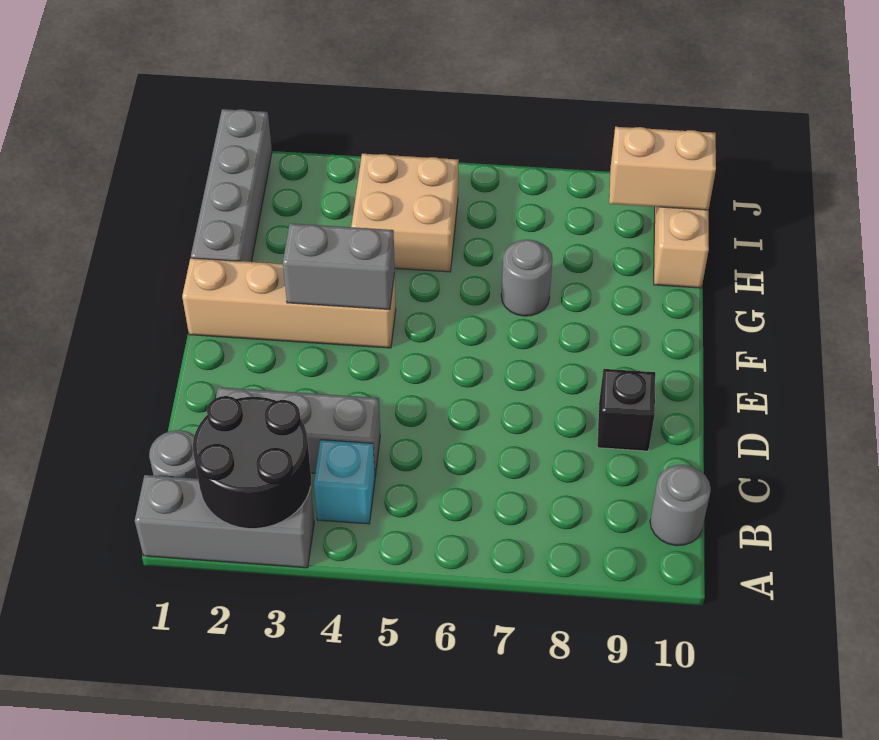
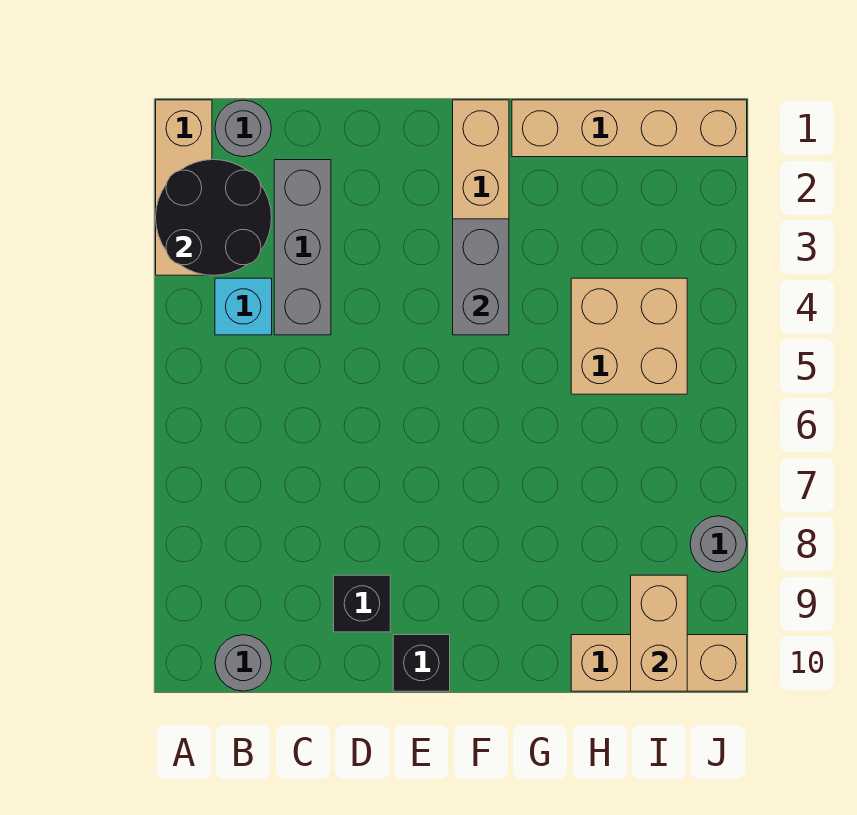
grey brick A1:A3 level 1 -> tan brick A1:A3 level 1
none -> black brick E10 level 1
grey brick G1:J1 level 1 -> tan brick G1:J1 level 1
grey round brick G7 level 1 -> grey round brick J8 level 1

